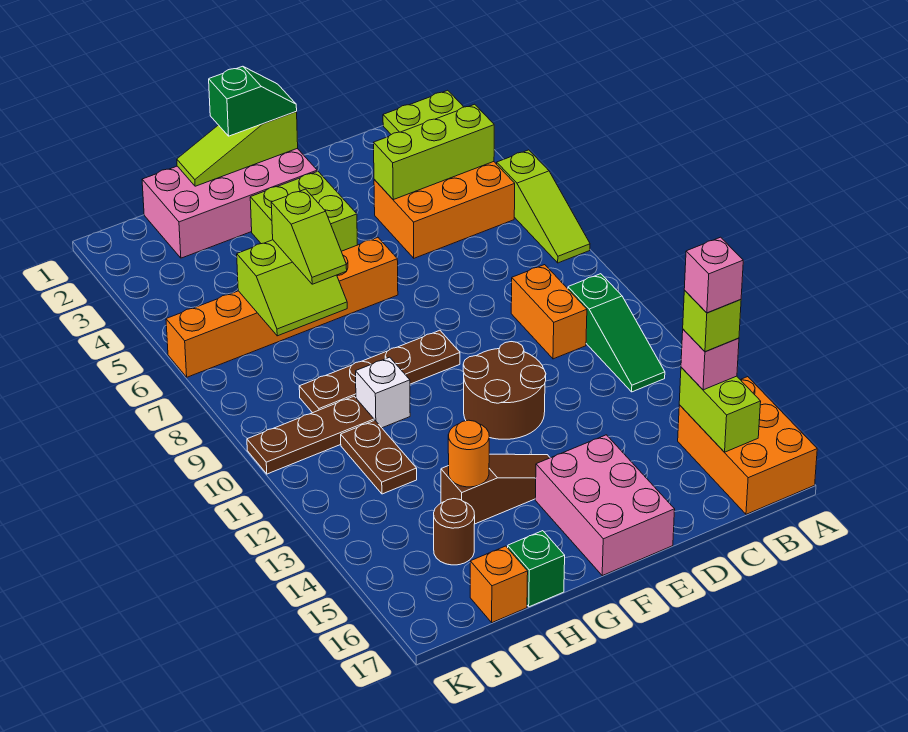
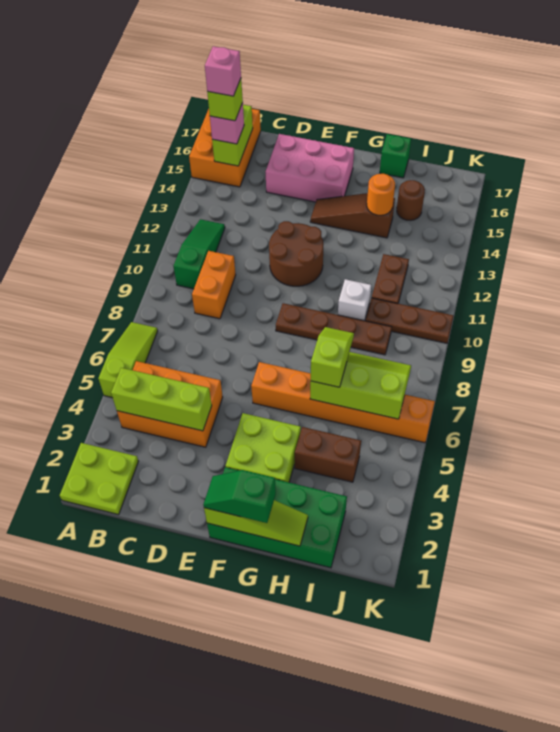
pink brick E15:F17 level 1 -> pink brick D15:F16 level 1
pink brick F1:I2 level 1 -> green brick F1:I2 level 1
none -> brown brick H4:I4 level 1
lime slope H6:I7 level 2 top 6 -> lime slope H6:J7 level 2 top 6
orange brick I17 level 1 -> none

